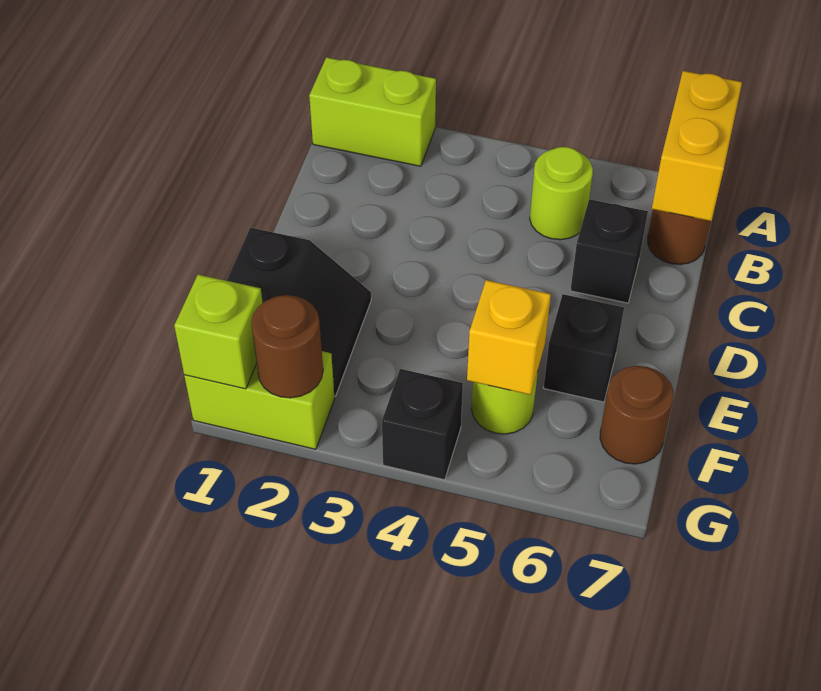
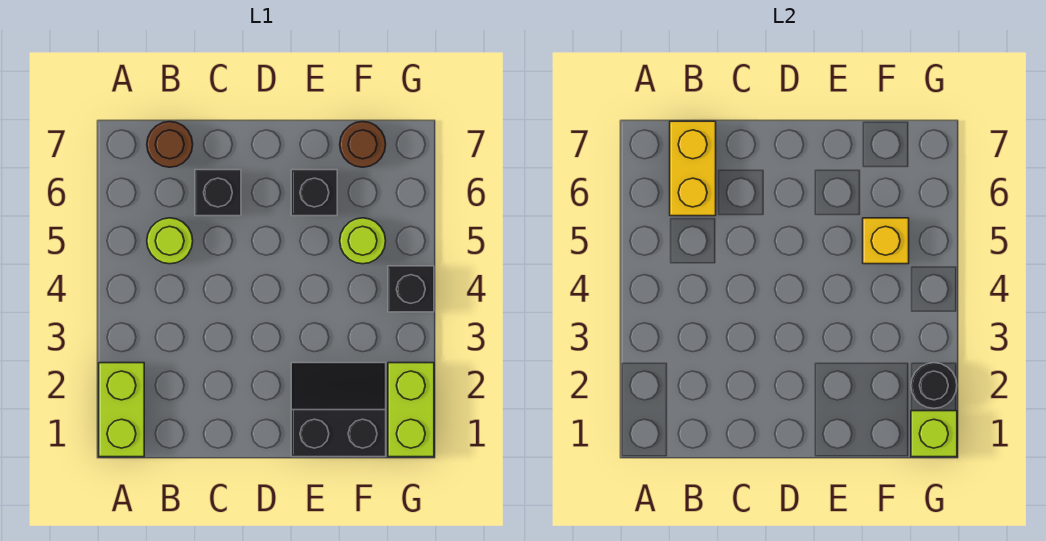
yellow brick A7:B7 level 2 -> yellow brick B6:B7 level 2
brown round brick G2 level 2 -> black round brick G2 level 2

